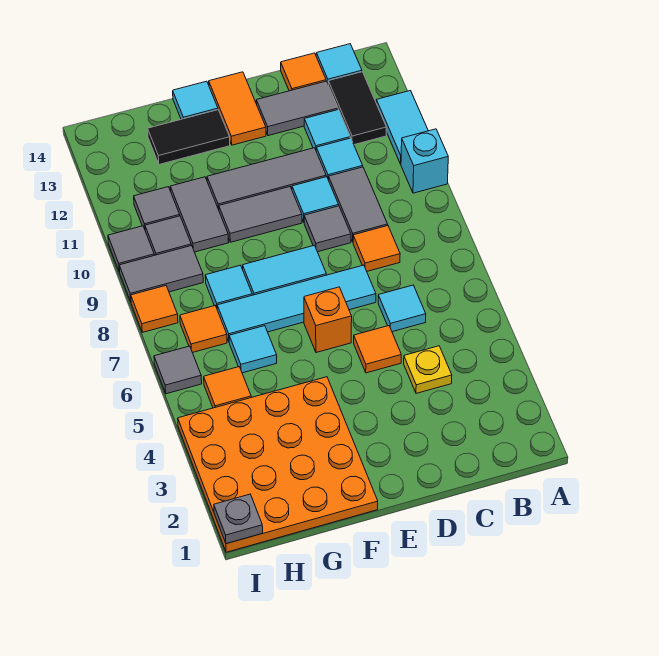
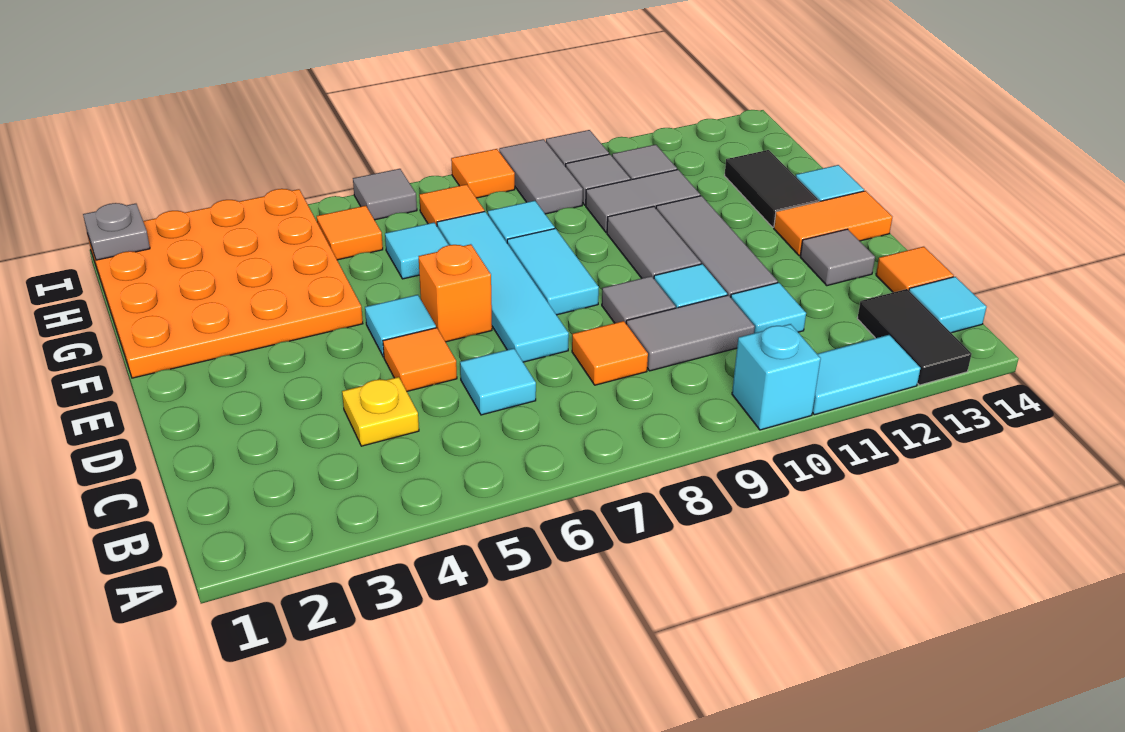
black tile B12:B13 level 1 -> black tile A13:B13 level 1
cyan tile C12 level 1 -> cyan tile E5 level 1
grey tile C13:D13 level 1 -> grey tile D13 level 1

